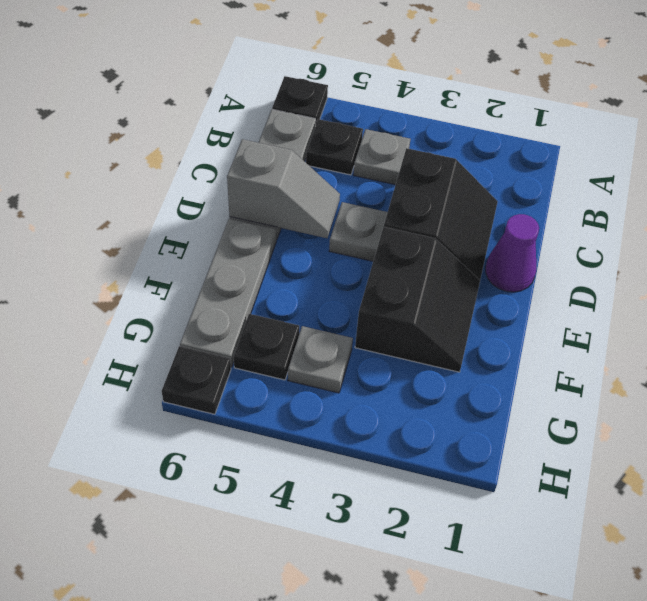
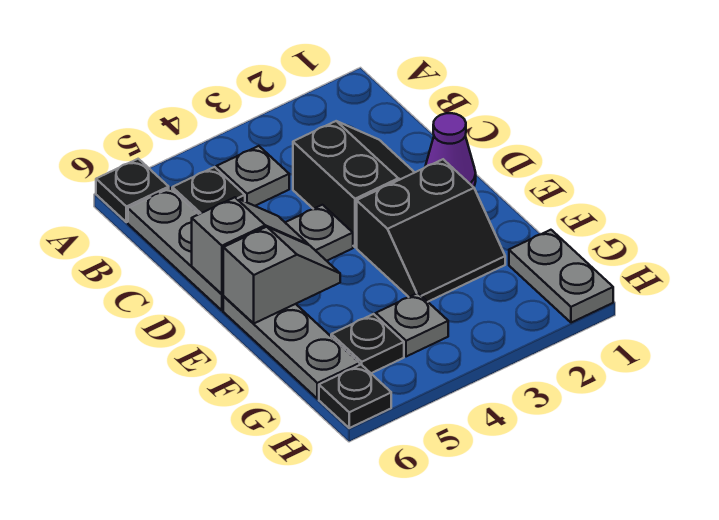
black slope E2:F3 level 1 top 3 -> black slope E2:F3 level 1 top E
none -> grey slope E5:E6 level 2 top 6
none -> grey plate G1:H1 level 1

